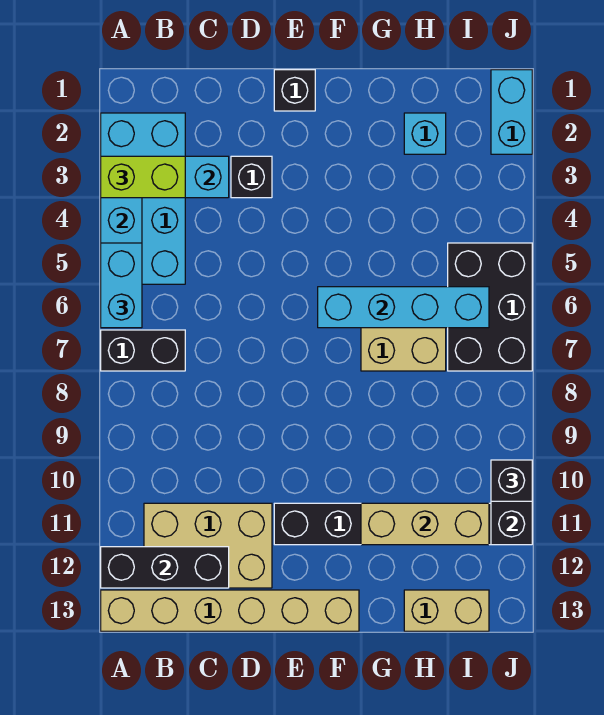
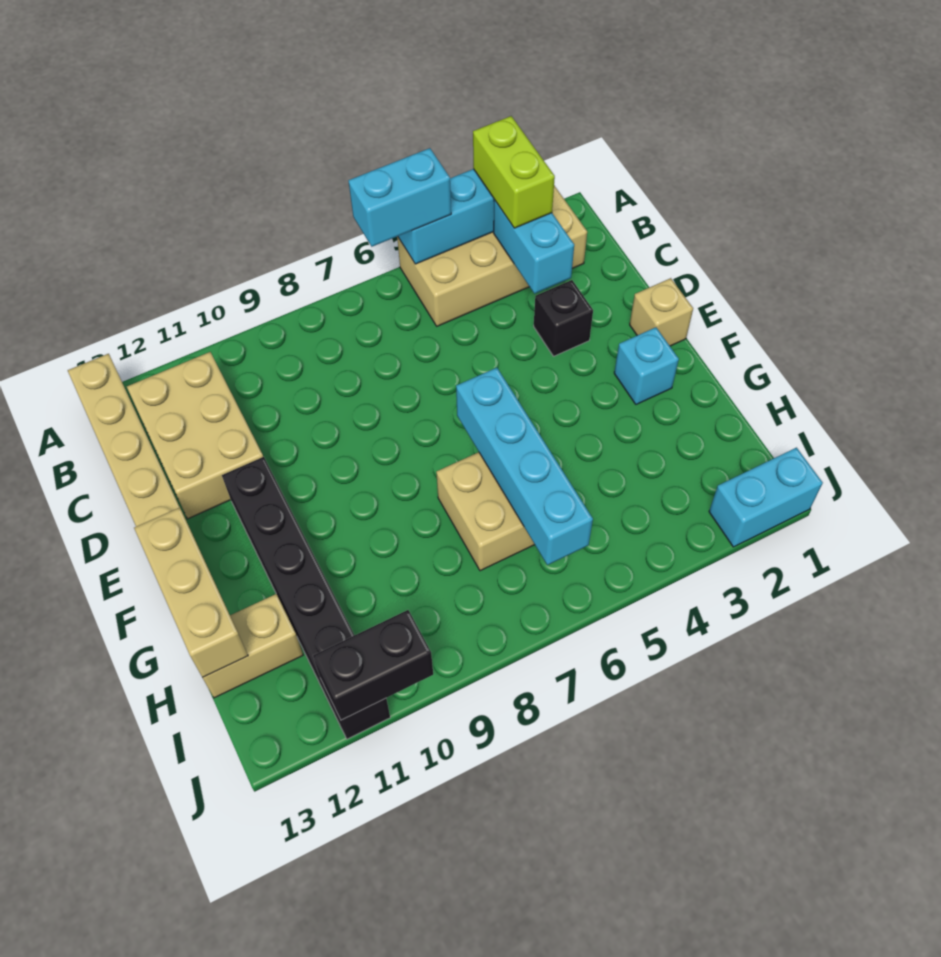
cyan brick A2:B5 level 1 -> tan brick A2:B5 level 1
black brick A7:B7 level 1 -> none
black brick A12:C12 level 2 -> none
black brick E1 level 1 -> tan brick E1 level 1
tan brick G11:I11 level 2 -> tan brick F13:H13 level 2
cyan brick H2 level 1 -> cyan brick F2 level 1
tan brick H13:I13 level 1 -> tan brick H12:H13 level 1
black brick I5:J7 level 1 -> none
black brick J10 level 3 -> none

